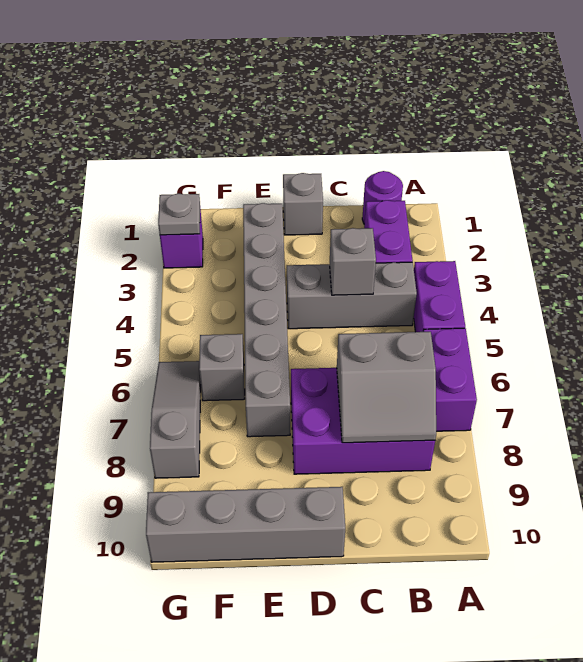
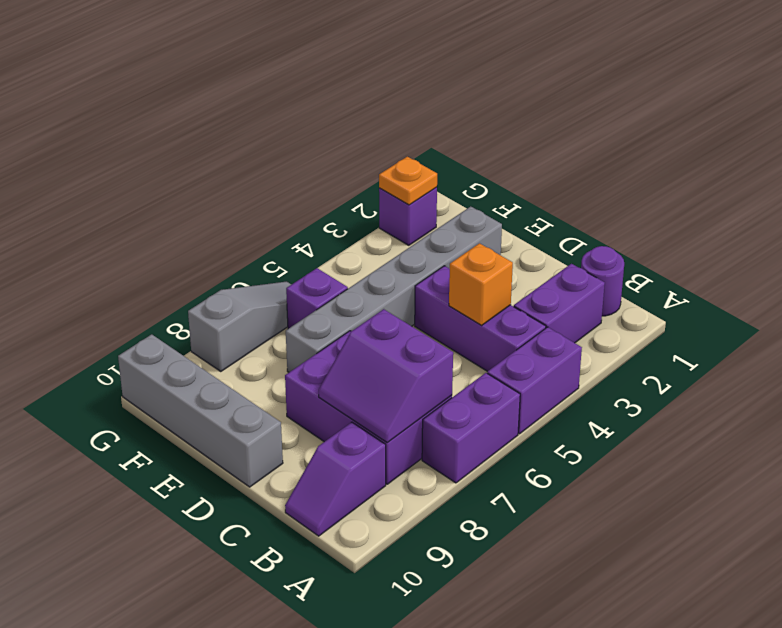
grey brick B4:D4 level 1 -> purple brick B4:D4 level 1
grey slope B7:C8 level 2 top 7 -> purple slope B7:C8 level 2 top 7
none -> purple slope B9:B10 level 1 top 9
grey brick C4 level 2 -> orange brick C4 level 2
grey brick D1 level 1 -> none
grey brick F6 level 1 -> purple brick F6 level 1
grey plate G2 level 2 -> orange plate G2 level 2

